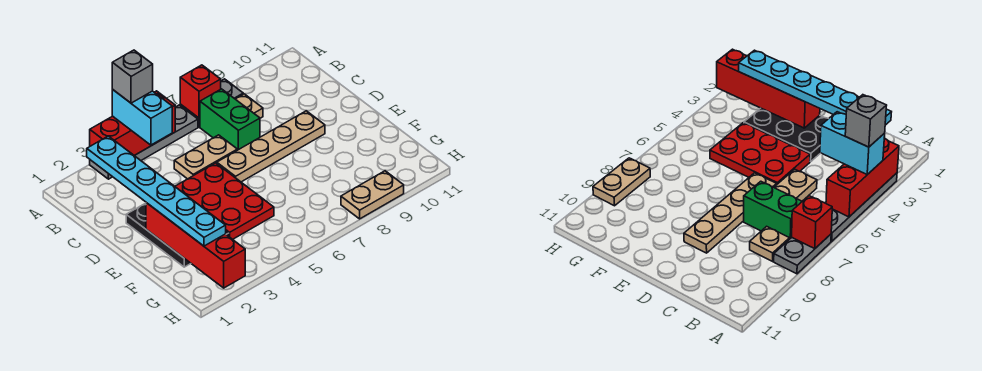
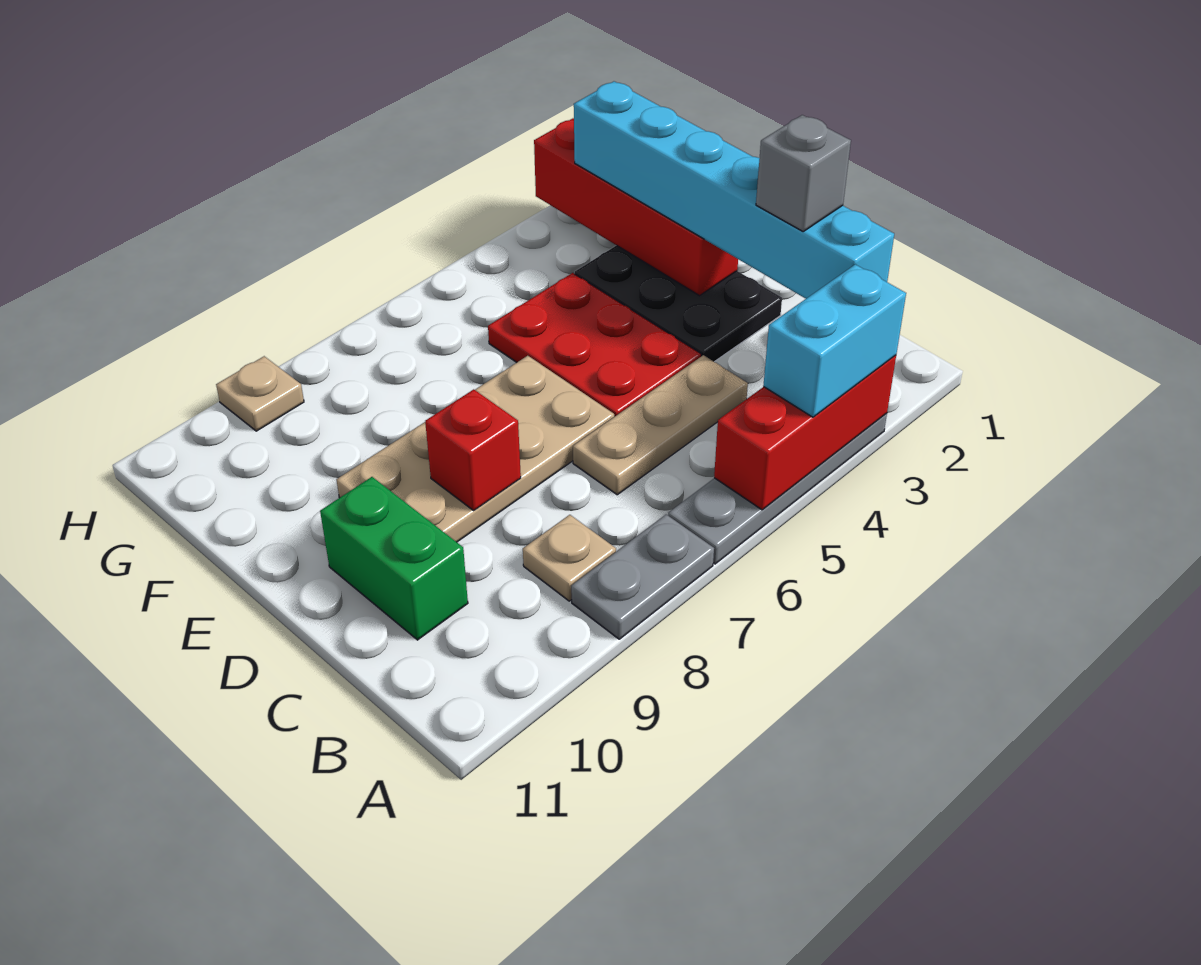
cyan brick A4:B4 level 3 -> cyan brick A3:A4 level 3
grey brick A4 level 4 -> grey brick C2 level 4
red brick A7 level 2 -> red brick D8 level 2
cyan plate B2:G2 level 3 -> cyan brick B2:G2 level 3
green brick B7:C7 level 1 -> green brick C10:D10 level 1
tan plate C5:C6 level 1 -> tan plate C4:C6 level 1
tan plate D6:D9 level 1 -> tan plate D6:E9 level 1
tan plate H8:H9 level 1 -> tan plate H9 level 1

